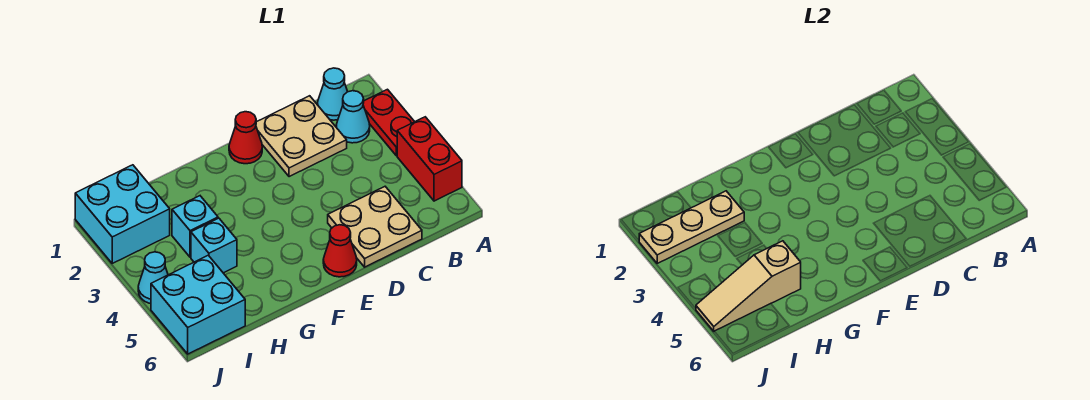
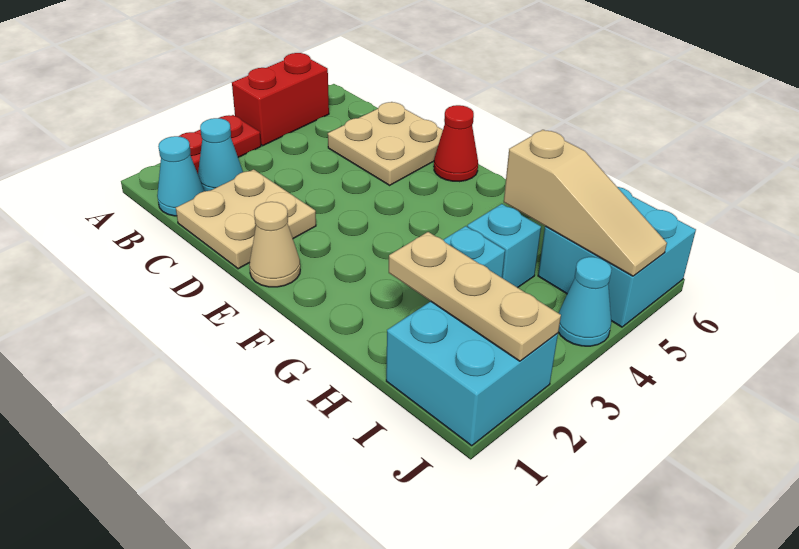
red cone E1 level 1 -> tan cone E1 level 1

